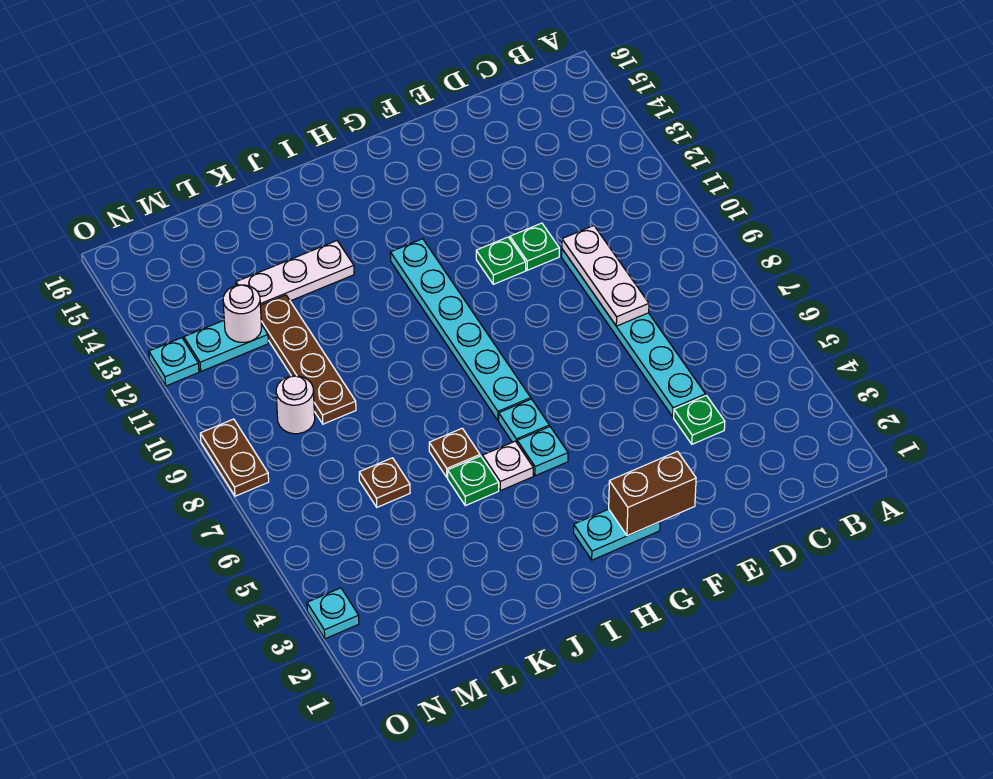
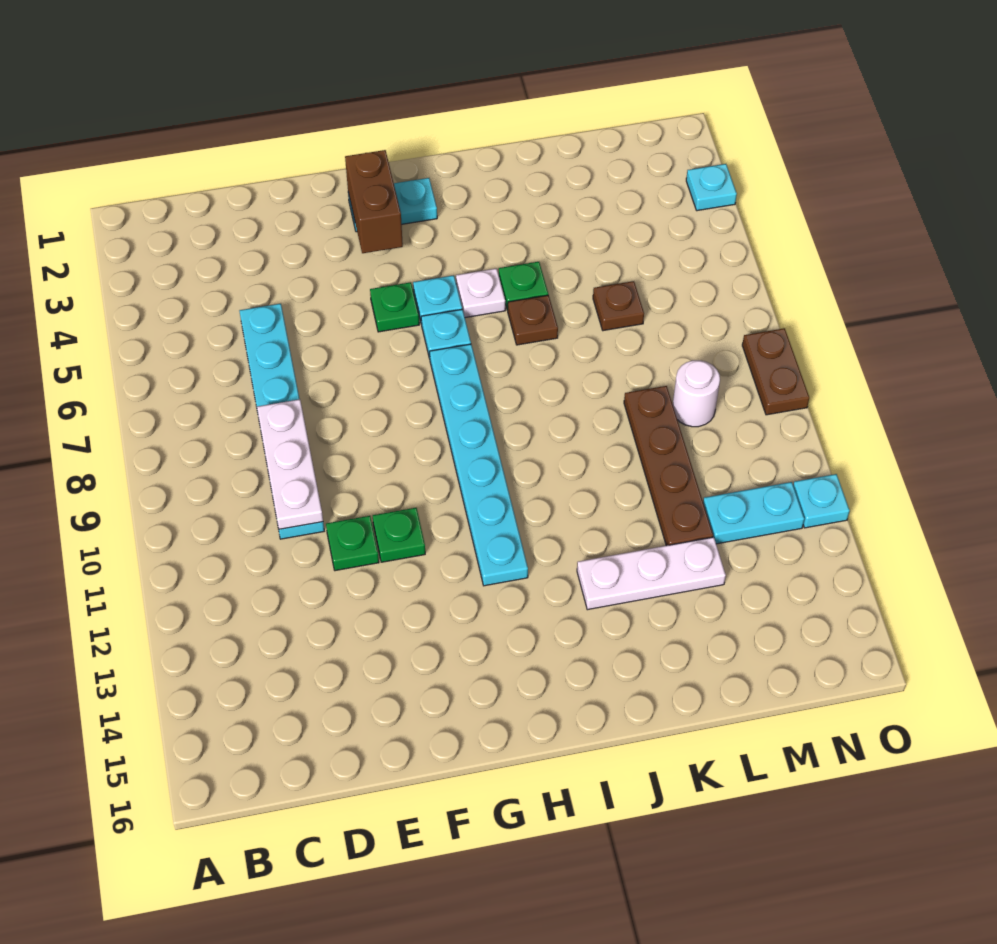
green plate D4 level 1 -> green plate G5 level 1
brown brick F2:G2 level 2 -> brown brick G2:G3 level 2
white round brick M12 level 2 -> none

